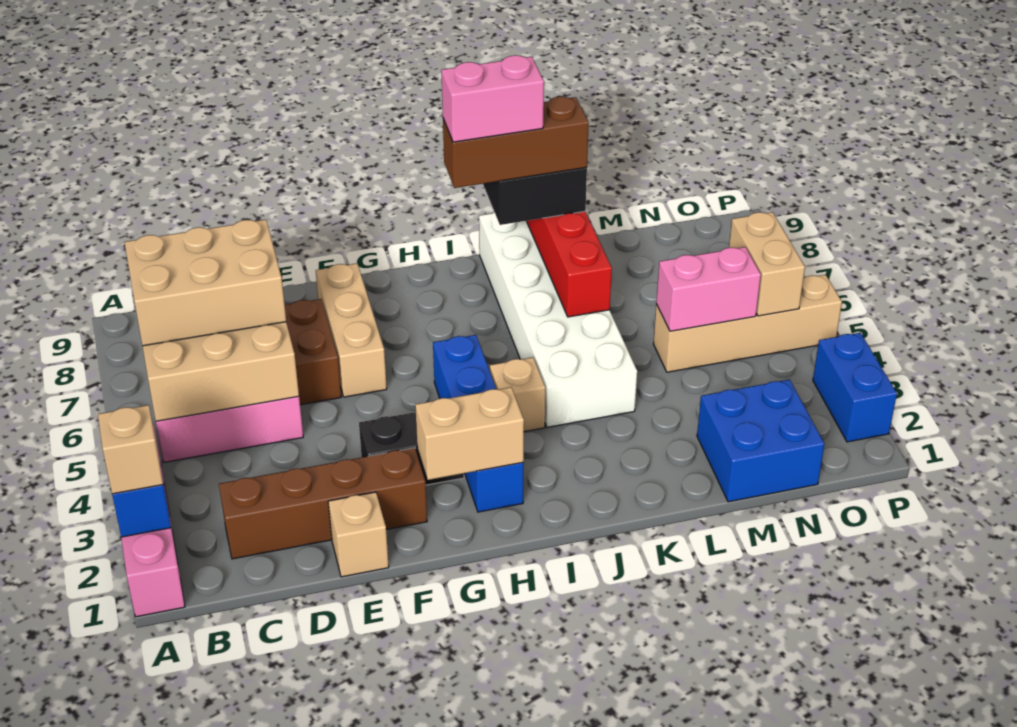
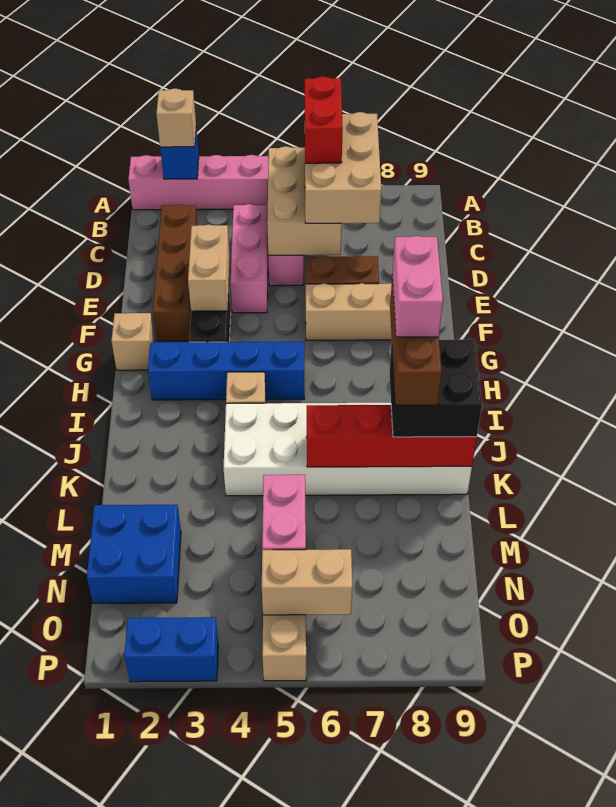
none -> red brick B6:C6 level 4
none -> pink brick C4:E4 level 1
tan brick E1 level 1 -> tan brick G1 level 1
tan brick G2:H2 level 2 -> tan brick E3:F3 level 2

